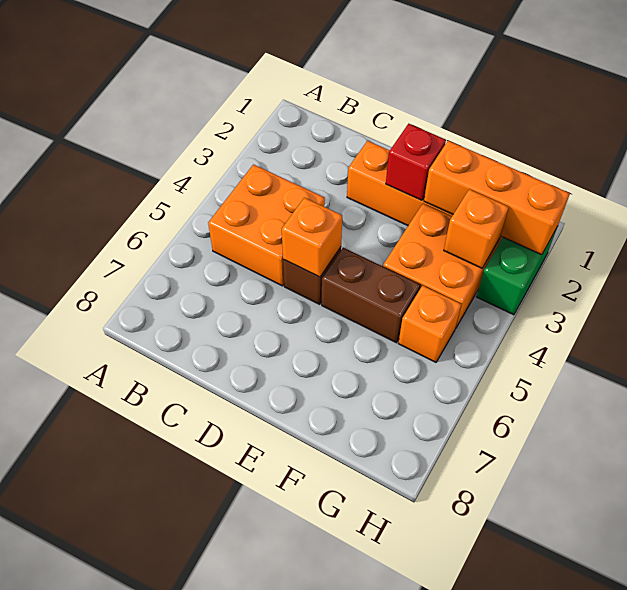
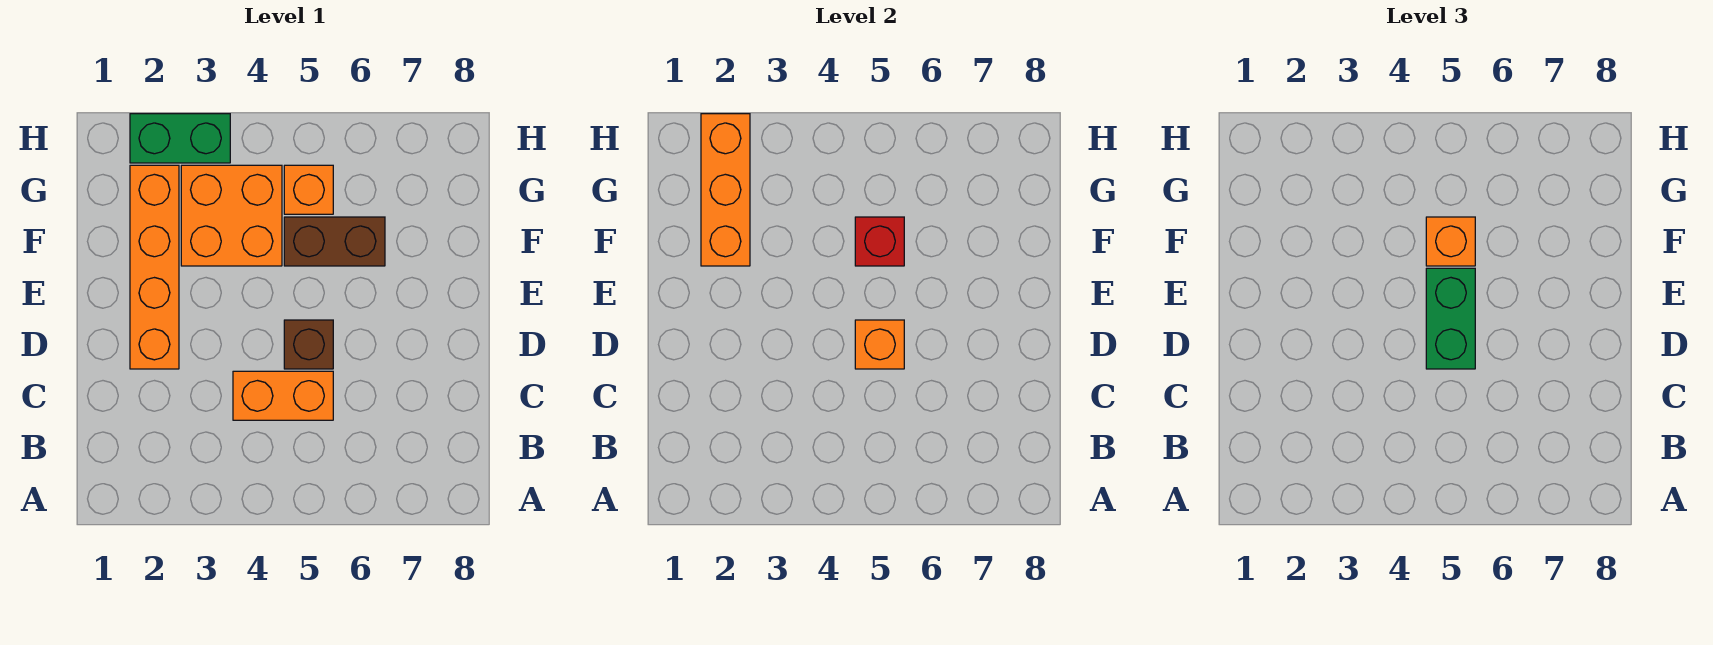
orange brick B4:C5 level 1 -> orange brick C4:C5 level 1
none -> green brick D5:E5 level 3
red brick E2 level 2 -> red brick F5 level 2
brown brick E5:F5 level 1 -> brown brick F5:F6 level 1
orange brick G3 level 2 -> orange brick F5 level 3

